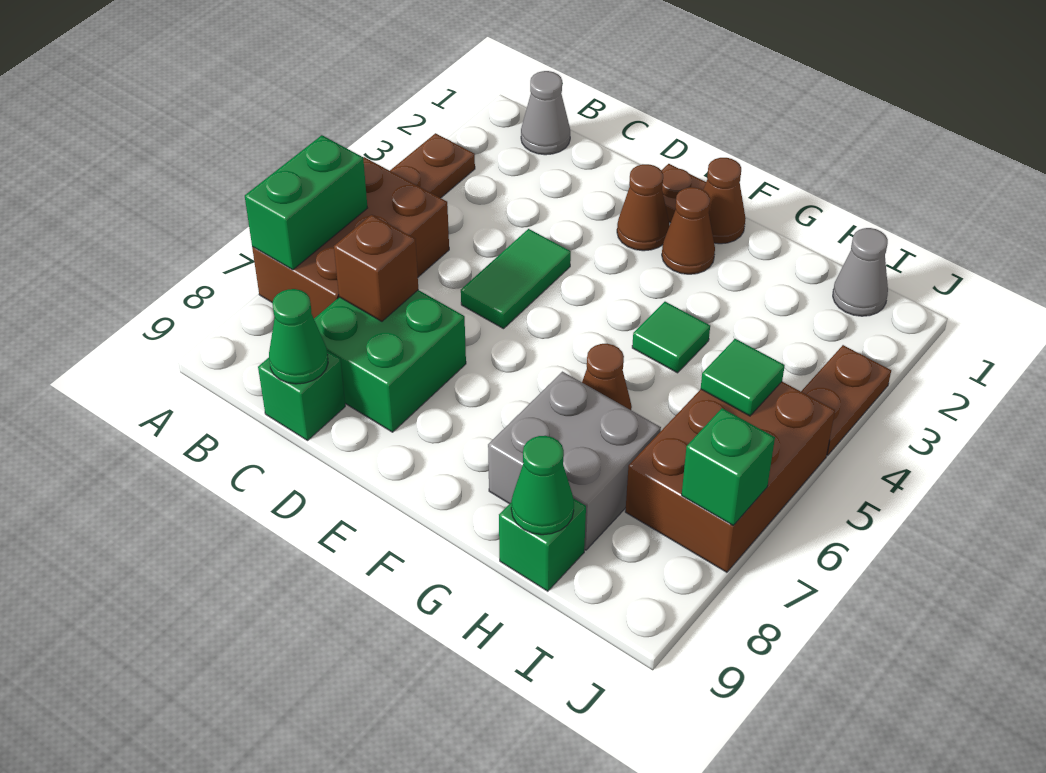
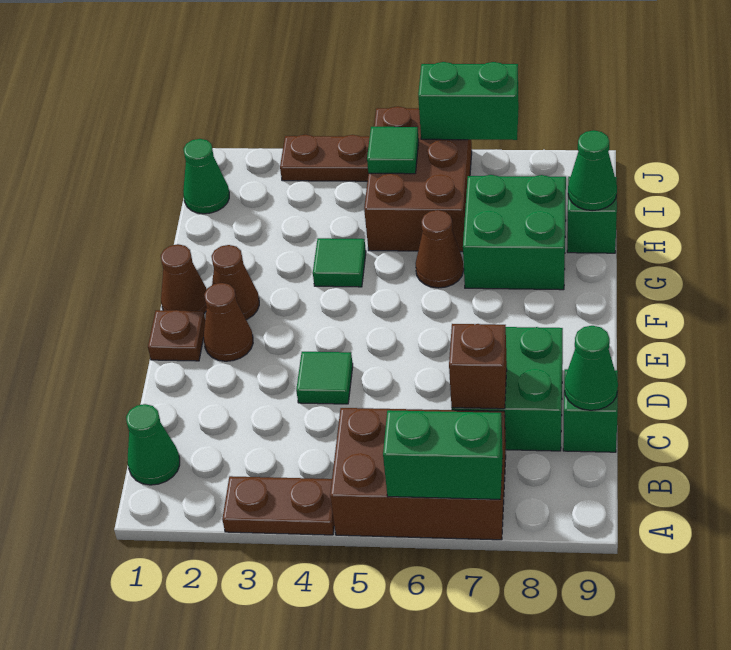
grey cone B1 level 1 -> green cone B1 level 1
green tile D4:D5 level 1 -> green tile D4 level 1
grey brick G7:H8 level 1 -> green brick G7:H8 level 1
grey cone I1 level 1 -> green cone I1 level 1
brown brick I5:J7 level 1 -> brown brick H5:J6 level 1
green brick J7 level 2 -> green brick J6:J7 level 2

